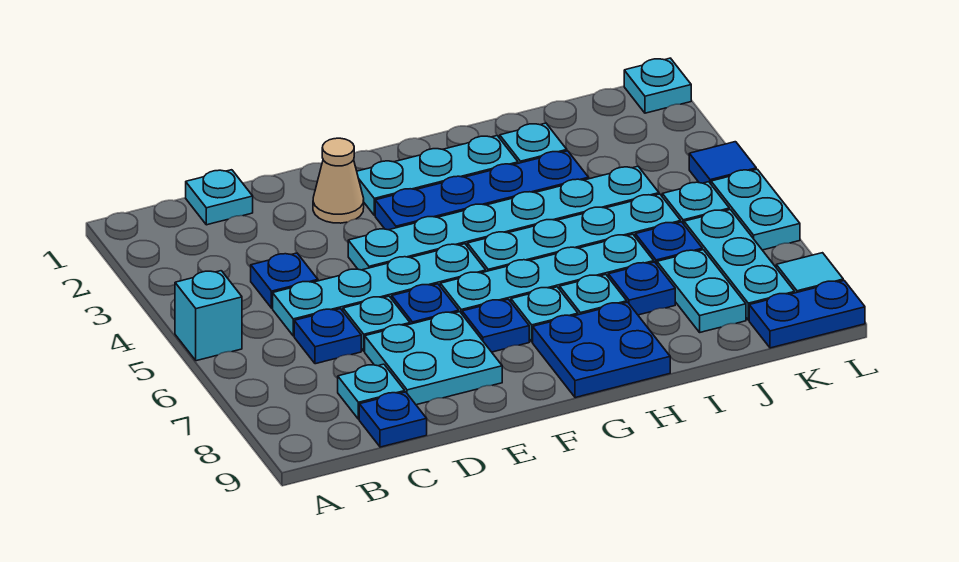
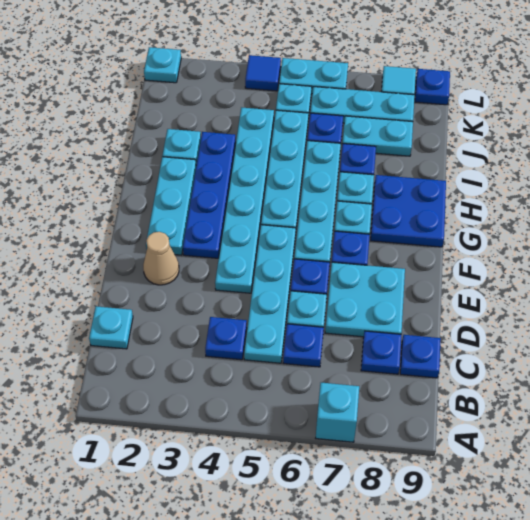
cyan brick A5 level 1 -> cyan brick A7 level 1
cyan plate C8 level 1 -> blue plate C8 level 1
blue plate K9:L9 level 1 -> blue plate L9 level 1

